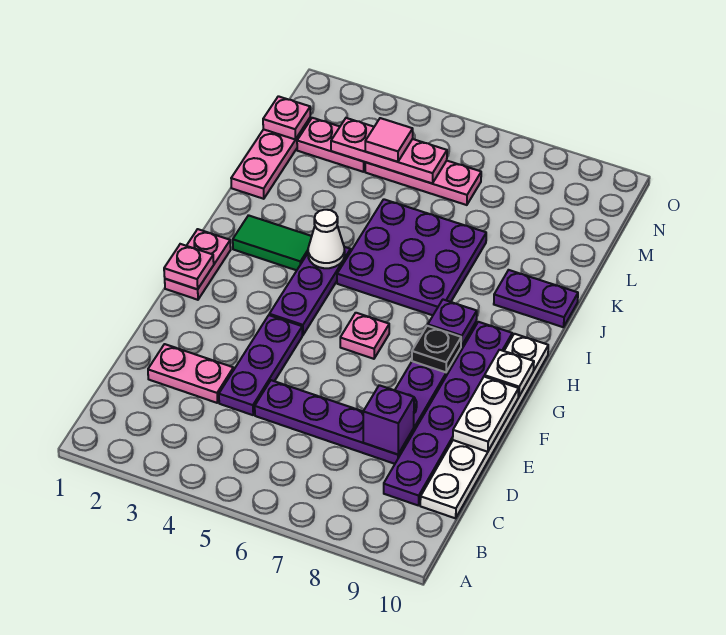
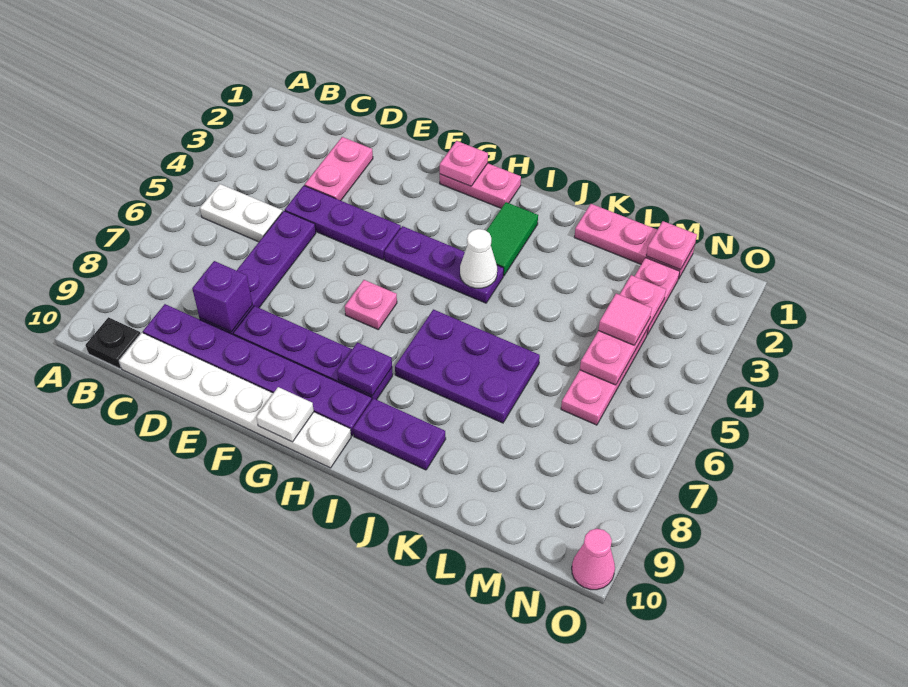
white plate E10:F10 level 2 -> white plate B5:C5 level 1
black plate G8 level 2 -> black plate B10 level 1
purple plate I5:K7 level 1 -> purple plate I6:K7 level 1
purple plate J9:J10 level 1 -> purple plate I9:J9 level 1
none -> pink cone O10 level 1

